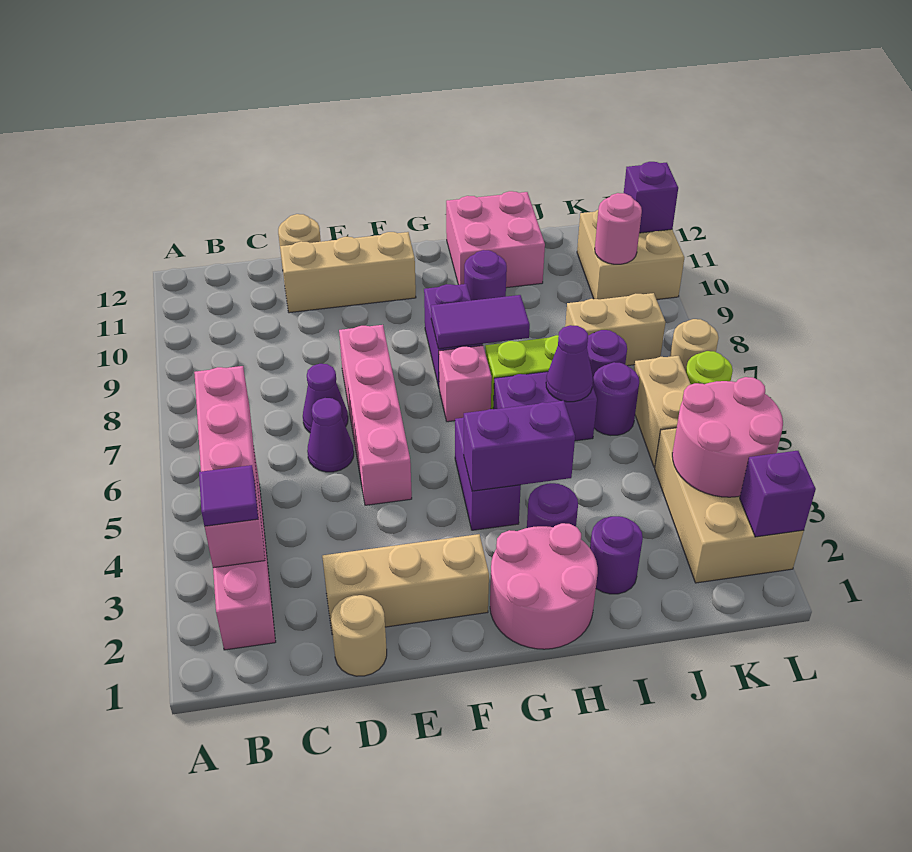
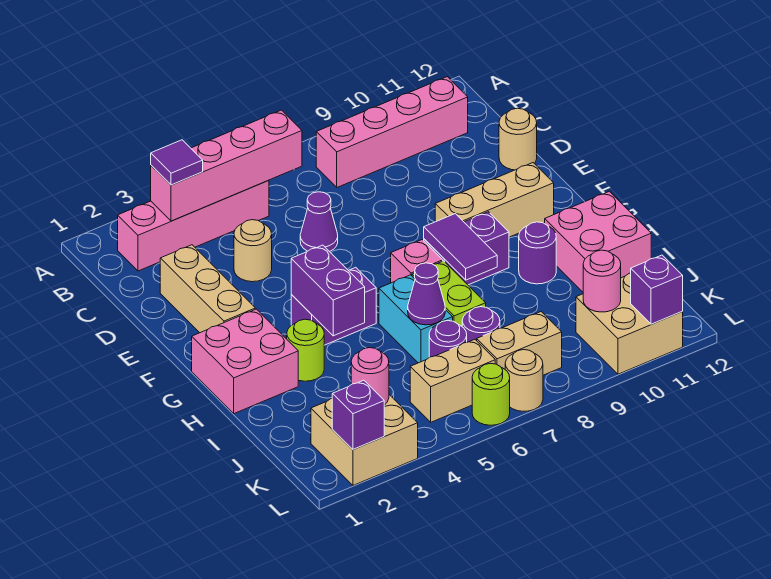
tan round brick D1 level 1 -> tan round brick D4 level 1
purple cone D7 level 1 -> none
tan brick D11:F11 level 1 -> tan brick F9:F11 level 1
pink brick E5:E8 level 1 -> pink brick B8:B11 level 1
pink round brick G1:H2 level 1 -> pink brick G1:H2 level 1
purple round brick H3 level 1 -> lime round brick H3 level 1
purple brick H6:I6 level 1 -> cyan brick H6:I6 level 1
purple round brick I2 level 1 -> none
tan brick J8:K8 level 1 -> tan brick K7:K8 level 1
tan brick K2:L4 level 1 -> tan brick K2:L3 level 1
pink round brick K3:L4 level 2 -> pink round brick K3 level 2

